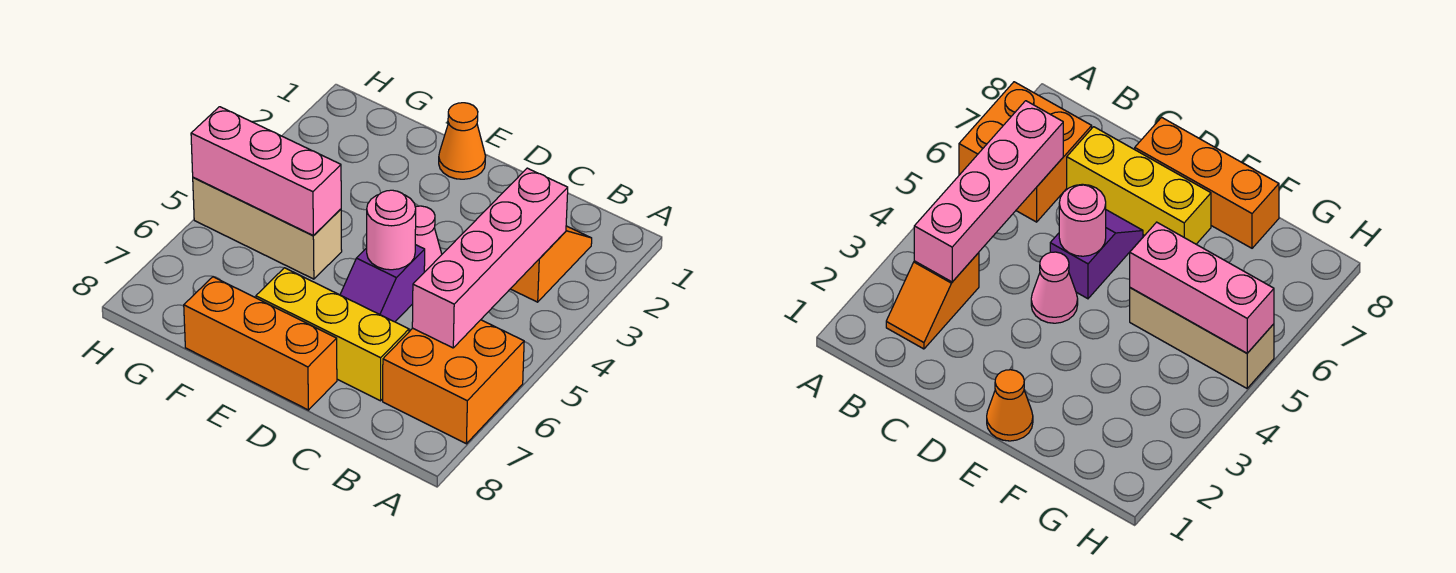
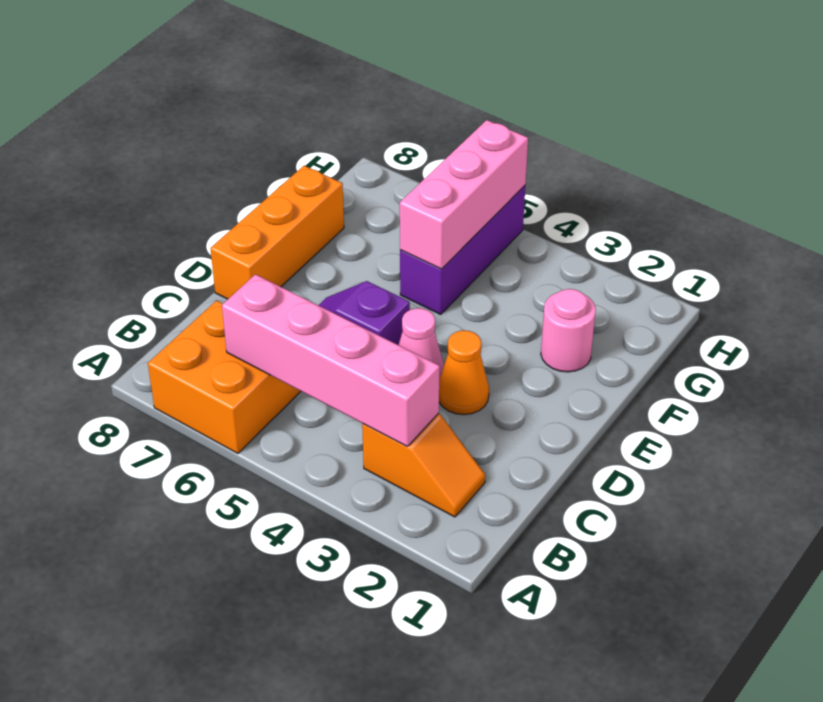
yellow brick C7:E7 level 1 -> none
pink round brick D5 level 2 -> pink round brick F2 level 1
orange cone E1 level 1 -> orange cone D3 level 1
tan brick F5:H5 level 1 -> purple brick F5:H5 level 1

